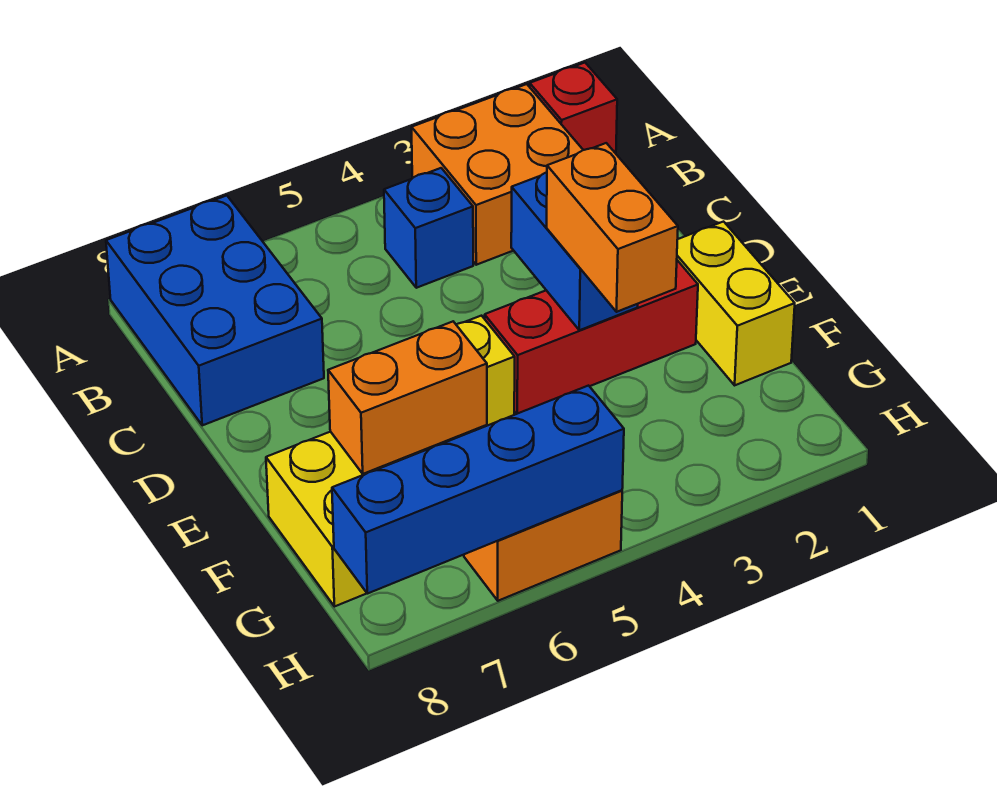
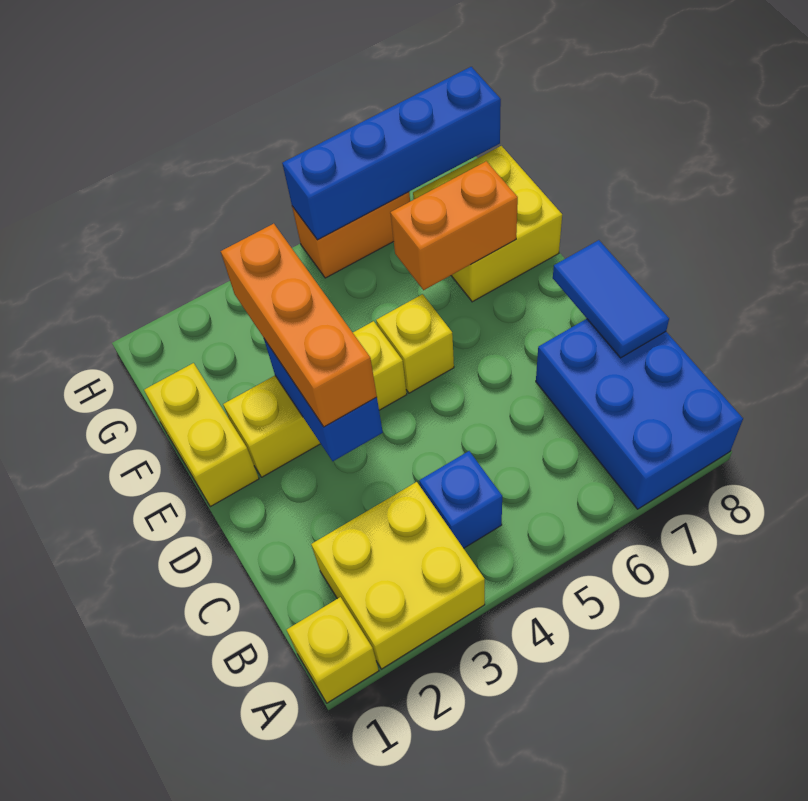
red brick A1 level 1 -> yellow brick A1 level 1
orange brick A2:B3 level 1 -> yellow brick A2:B3 level 1
none -> blue tile C8:D8 level 2
red brick E2:E4 level 1 -> yellow brick E2:E4 level 1
orange brick E3:F3 level 3 -> orange brick D3:F3 level 3

